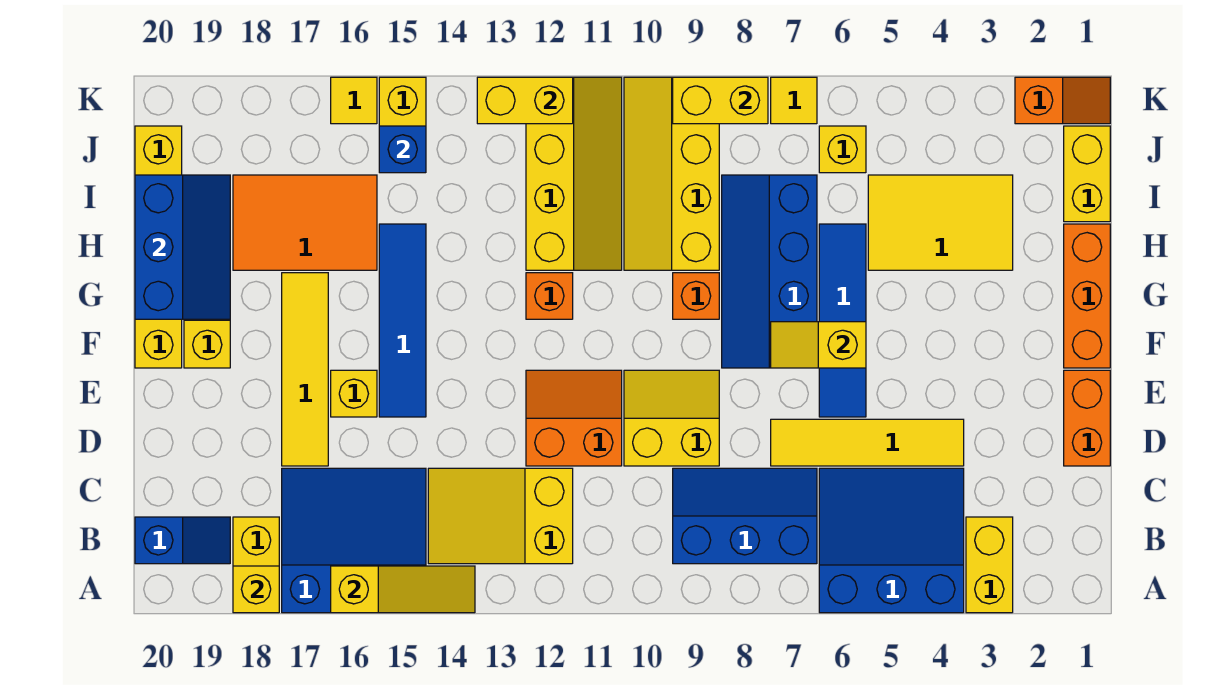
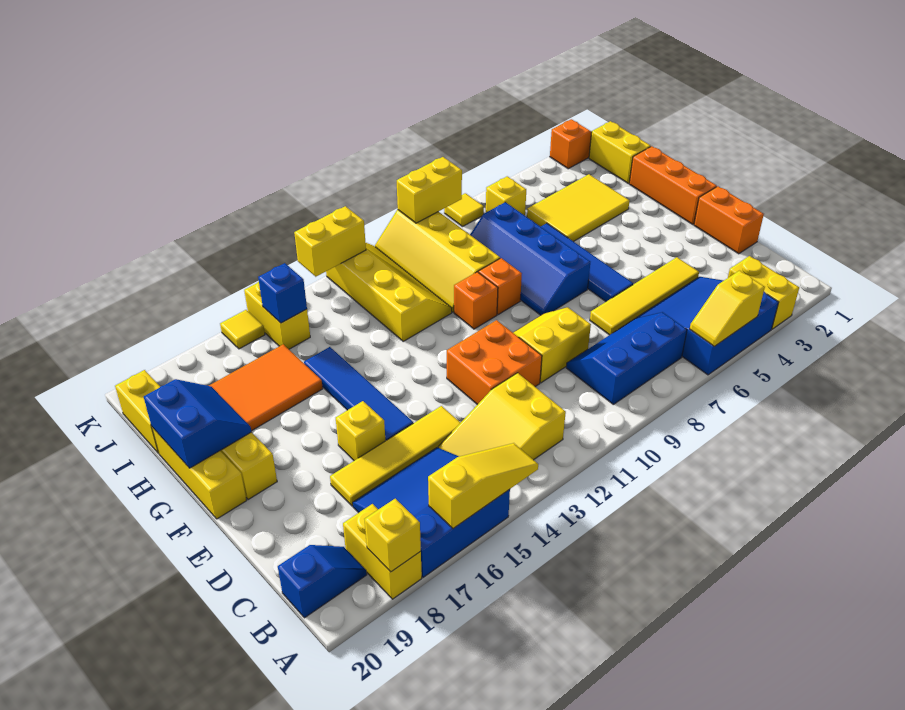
orange slope D11:E12 level 1 top D -> orange brick D11:E12 level 1
yellow tile D17:G17 level 1 -> yellow tile D14:D17 level 1
yellow slope F6:F7 level 2 top 6 -> yellow slope A5:A6 level 2 top 5
orange brick G12 level 1 -> orange brick G10 level 1
blue slope G19:I20 level 2 top 20 -> blue slope G19:H20 level 2 top 20

